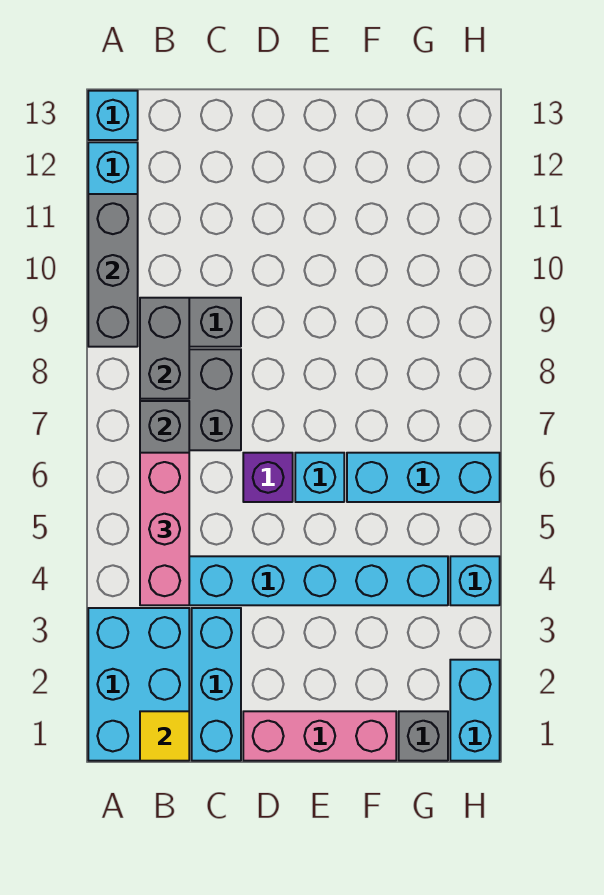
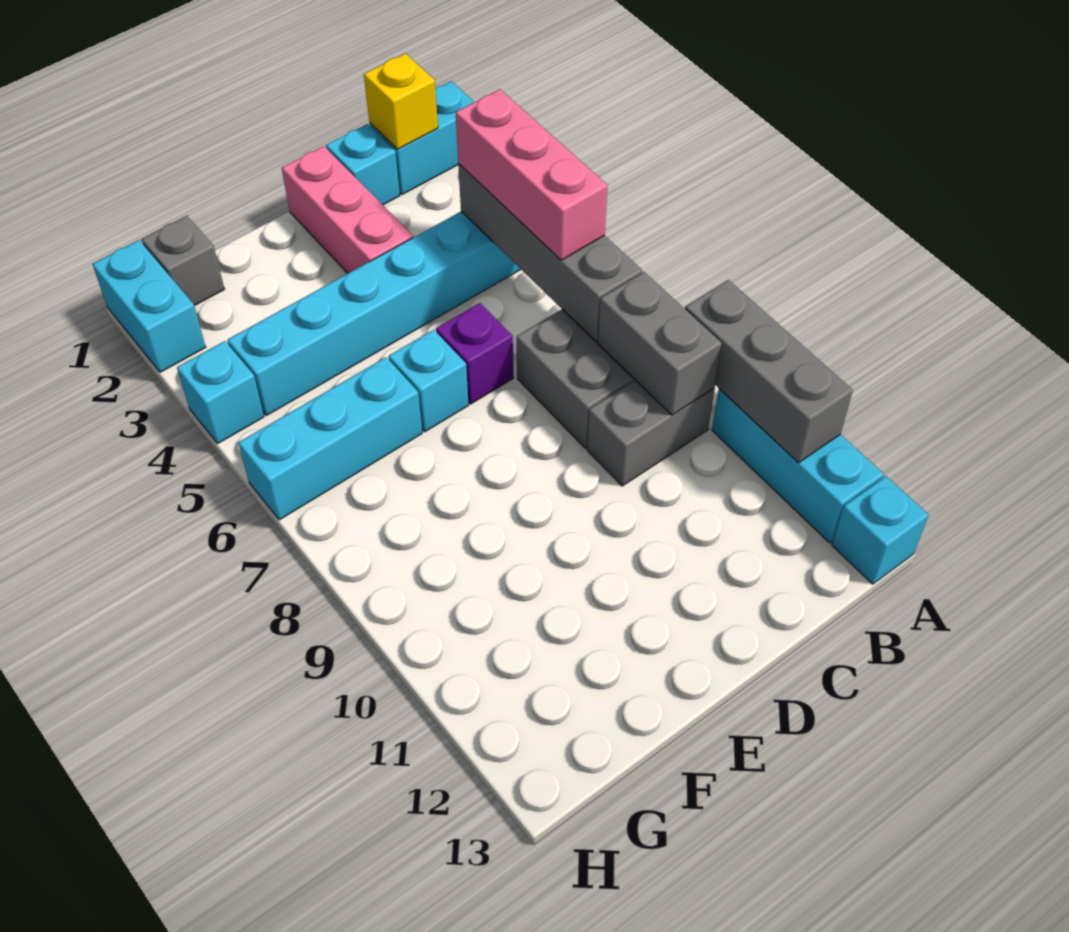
cyan brick A1:B3 level 1 -> cyan brick A1:B1 level 1
yellow tile B1 level 2 -> yellow brick B1 level 2
cyan brick C1:C3 level 1 -> cyan brick C1 level 1
pink brick D1:F1 level 1 -> pink brick D1:D3 level 1

